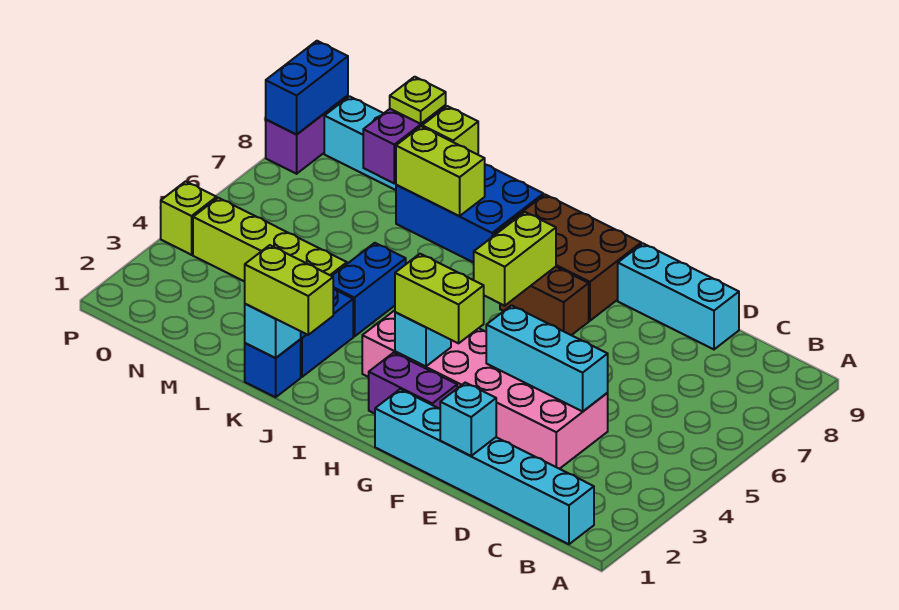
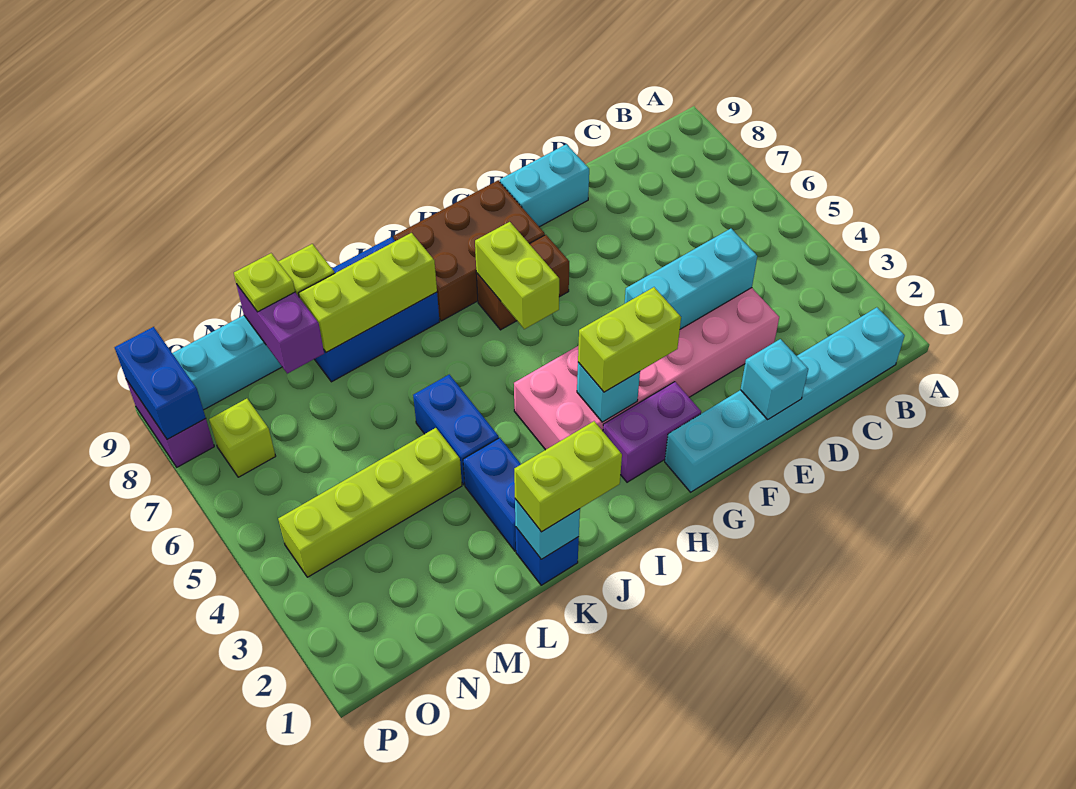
cyan brick D9:F9 level 1 -> cyan brick E9:F9 level 1
lime brick K8:L8 level 2 -> lime brick J8:L8 level 2
lime brick P4 level 1 -> lime brick O7 level 1

